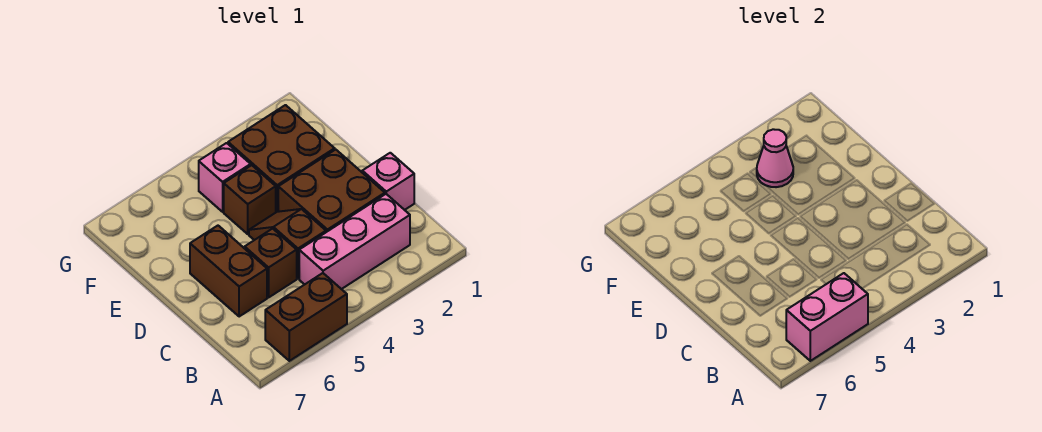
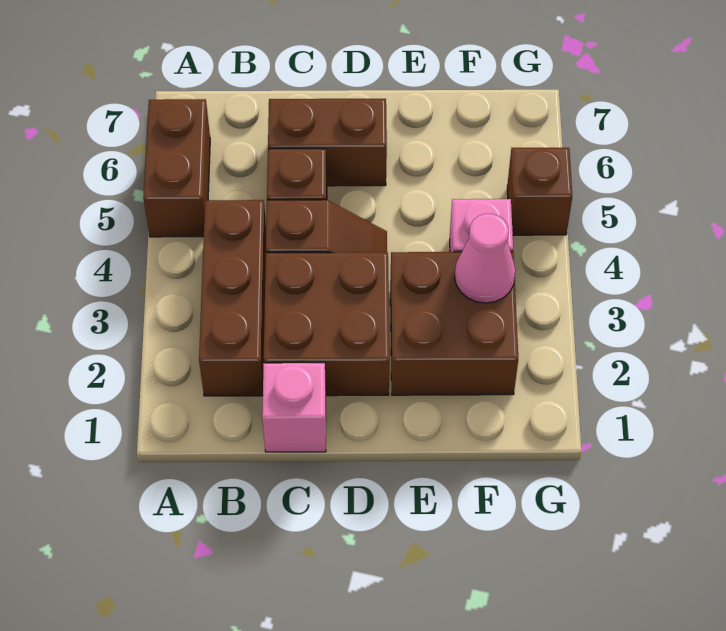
pink brick A5:A6 level 2 -> none
pink brick B2:B4 level 1 -> brown brick B2:B4 level 1
brown brick E4 level 1 -> brown brick G5 level 1

